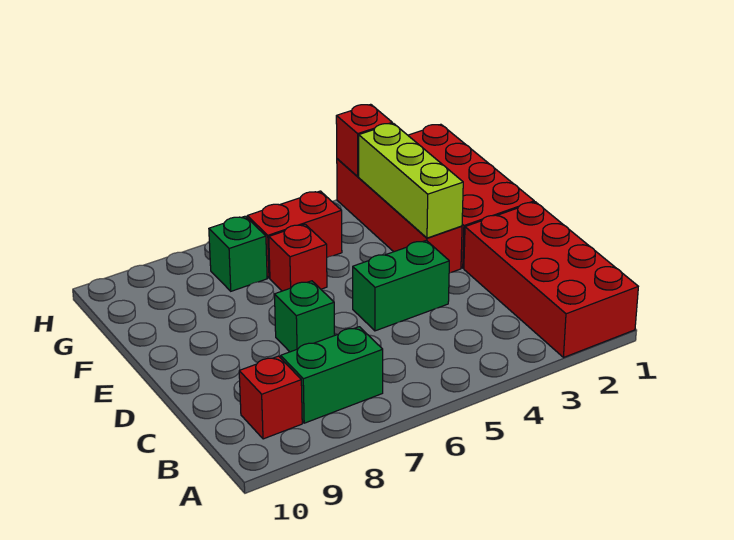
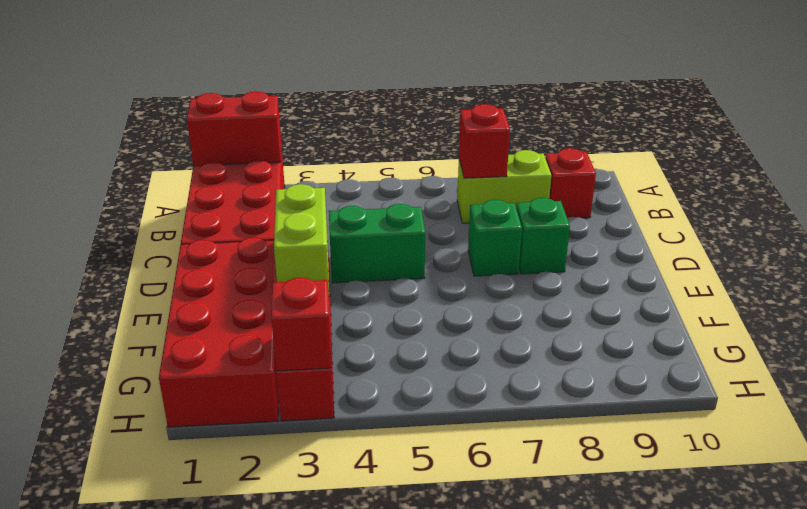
green brick B7:B8 level 1 -> lime brick B7:B8 level 1
lime brick E3:G3 level 2 -> lime brick E3:F3 level 2
red brick F6 level 1 -> red brick B7 level 2
red brick G5:G6 level 1 -> red brick A1:A2 level 2
green brick G7 level 1 -> green brick D8 level 1

